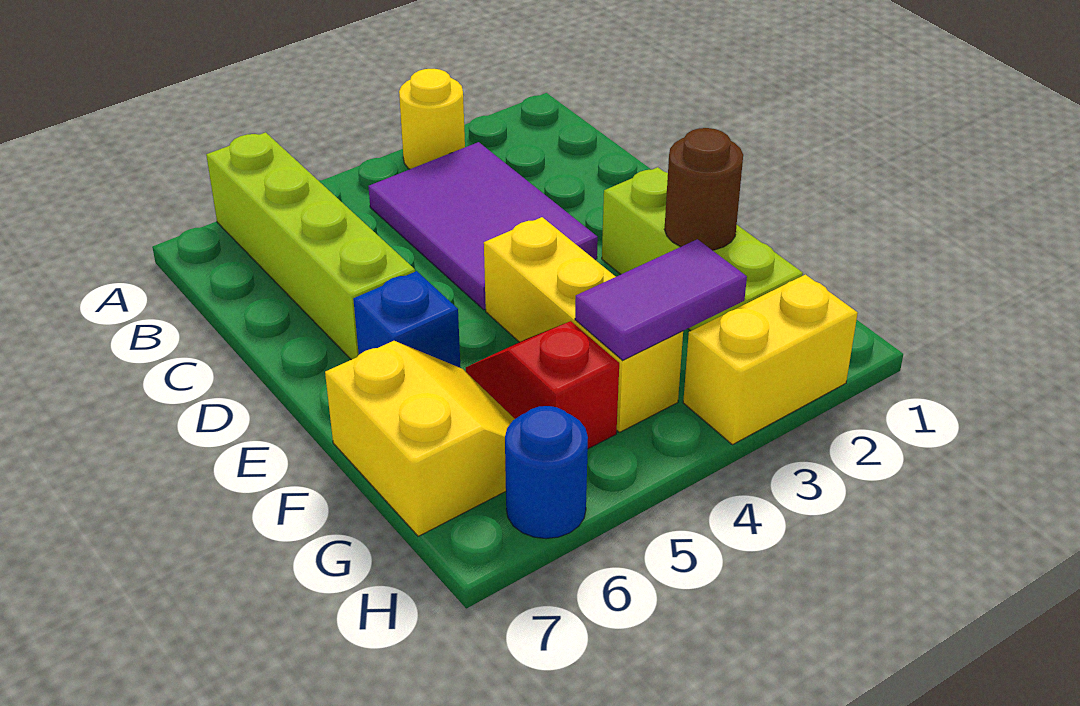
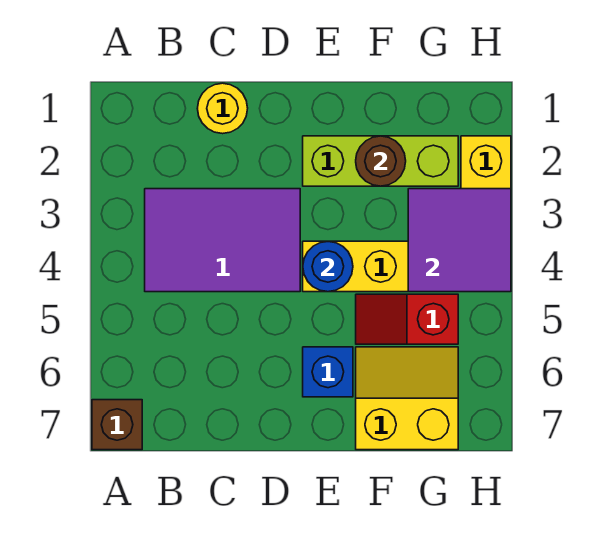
yellow round brick A3 level 1 -> yellow round brick C1 level 1
lime brick A6:D6 level 1 -> none
none -> brown brick A7 level 1
purple tile G3:G4 level 2 -> purple tile G3:H4 level 2
blue round brick H6 level 1 -> blue round brick E4 level 2

